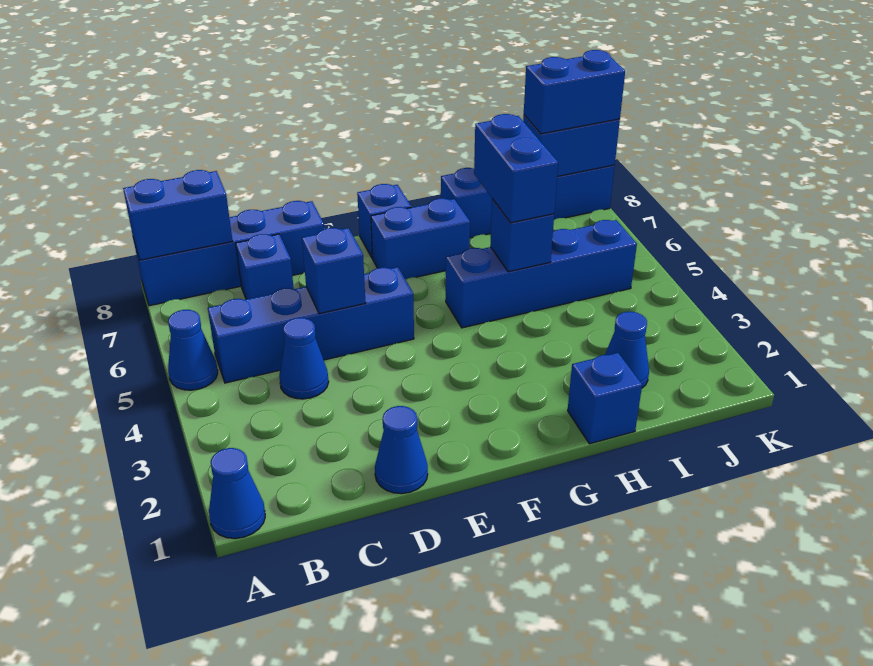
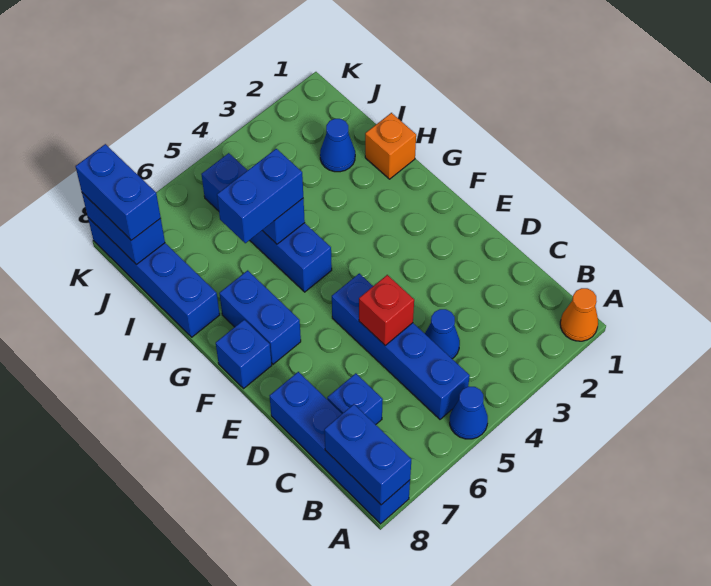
blue cone A1 level 1 -> orange cone A1 level 1
blue cone D1 level 1 -> none
blue brick D5 level 2 -> red brick D5 level 2
blue brick H1 level 1 -> orange brick H1 level 1

